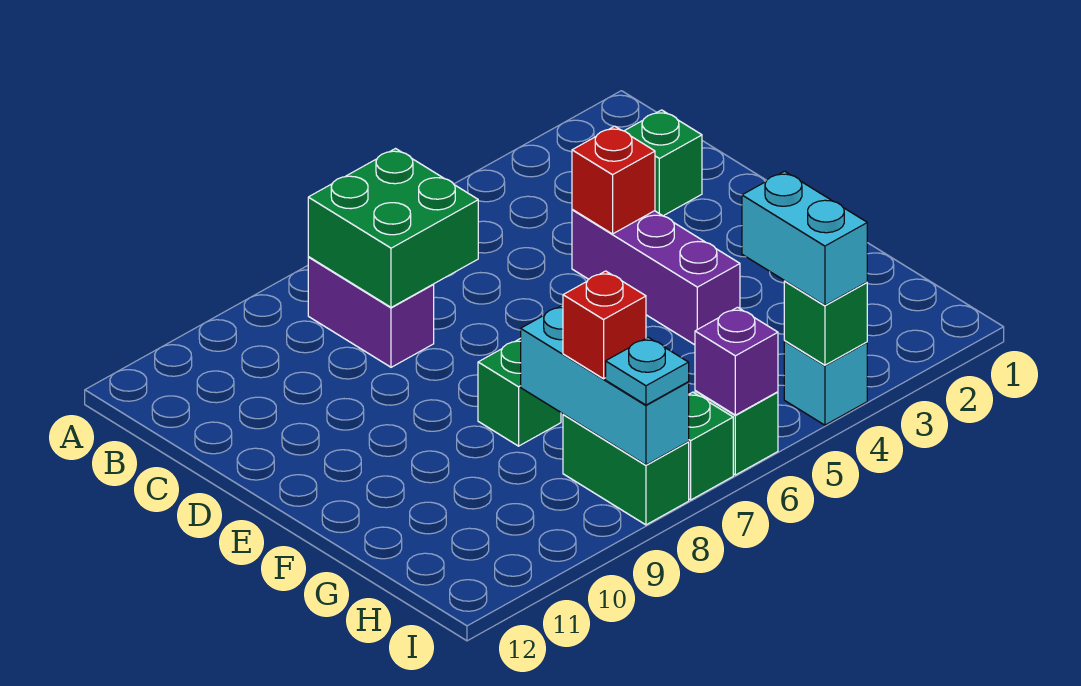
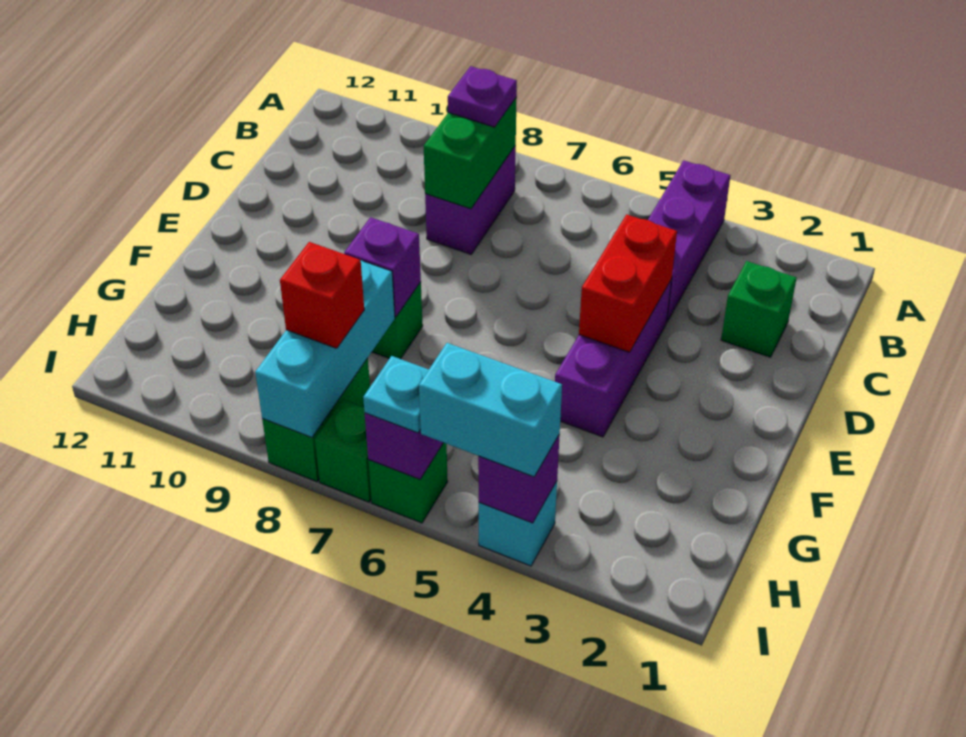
none -> purple brick A4:C4 level 1
green brick B7:C8 level 2 -> green brick B8:C8 level 2
none -> purple plate B8 level 3
red brick D4 level 2 -> red brick D4:E4 level 2
none -> purple brick F8 level 2
cyan brick H4:I4 level 3 -> cyan brick I4:I5 level 3
green brick I4 level 2 -> purple brick I4 level 2
cyan plate I8 level 3 -> cyan plate I6 level 3

